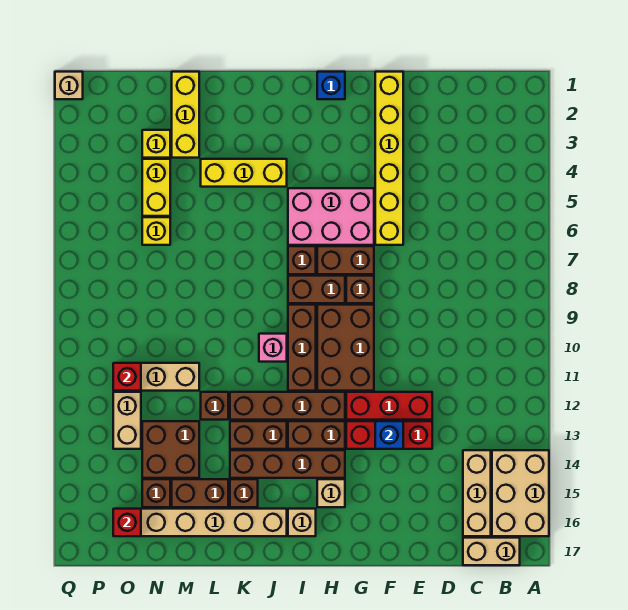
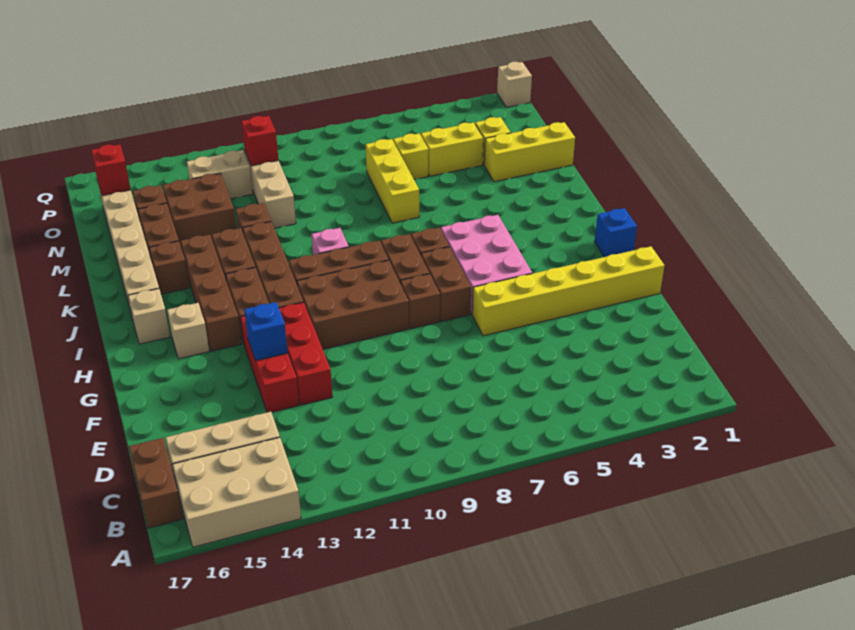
tan brick B17:C17 level 1 -> brown brick B17:C17 level 1
yellow brick J4:L4 level 1 -> yellow brick L7:N7 level 1

